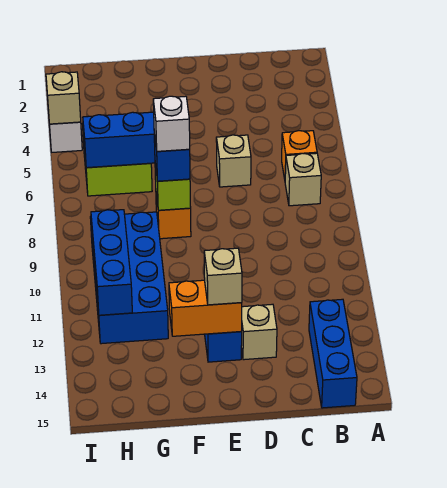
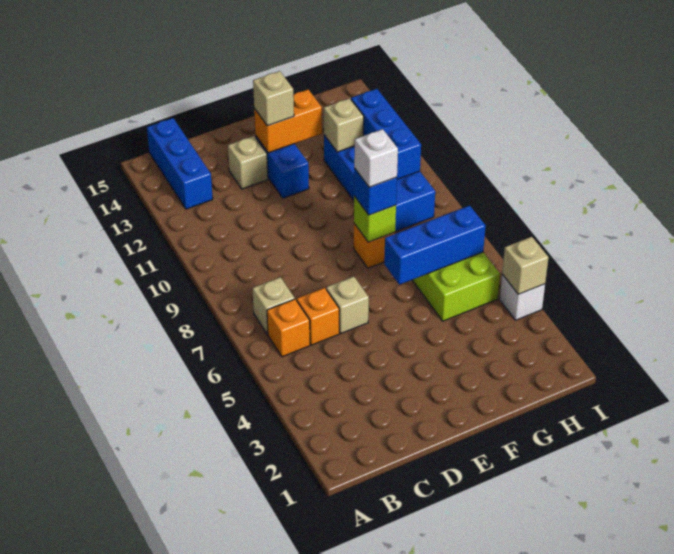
none -> orange brick C6 level 1
none -> tan brick G12 level 2

